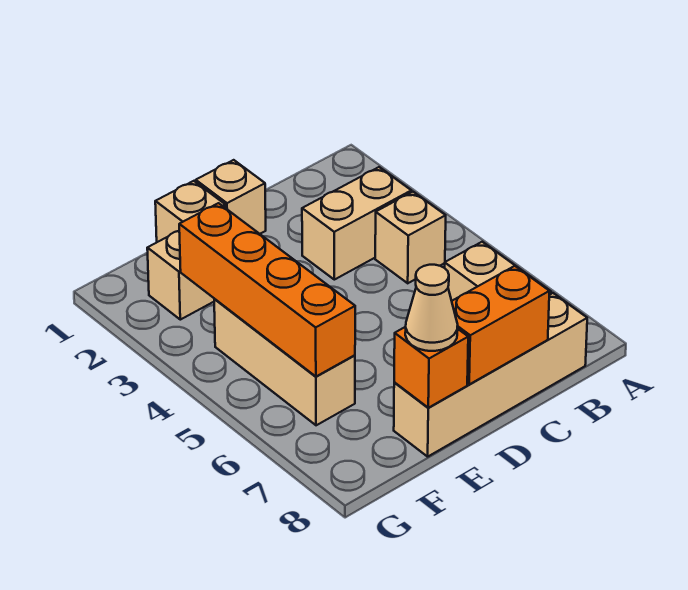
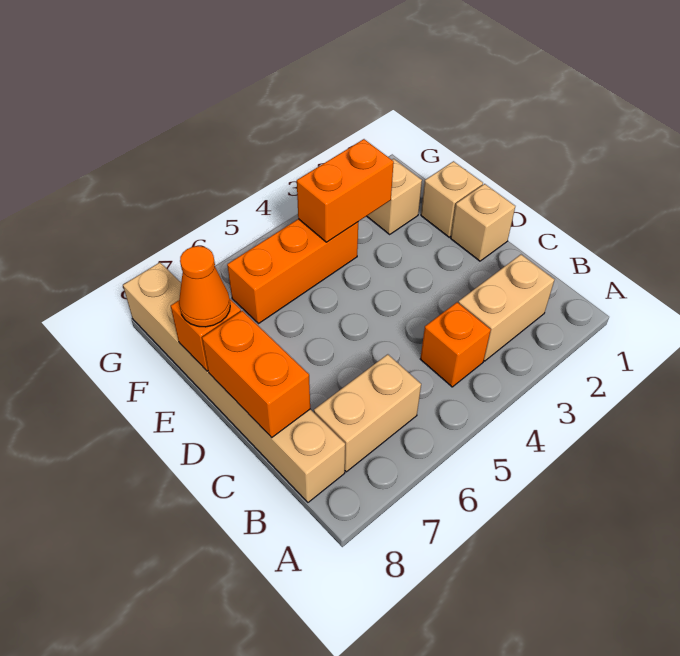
tan brick B3:C3 level 1 -> tan brick B2:B3 level 1
tan brick B4 level 1 -> orange brick B4 level 1
tan brick B8:E8 level 1 -> tan brick B8:G8 level 1
tan cone E8 level 3 -> orange cone E8 level 3
orange brick F3:F6 level 2 -> orange brick F3:F4 level 2
tan brick F4:F6 level 1 -> orange brick F4:F6 level 1

